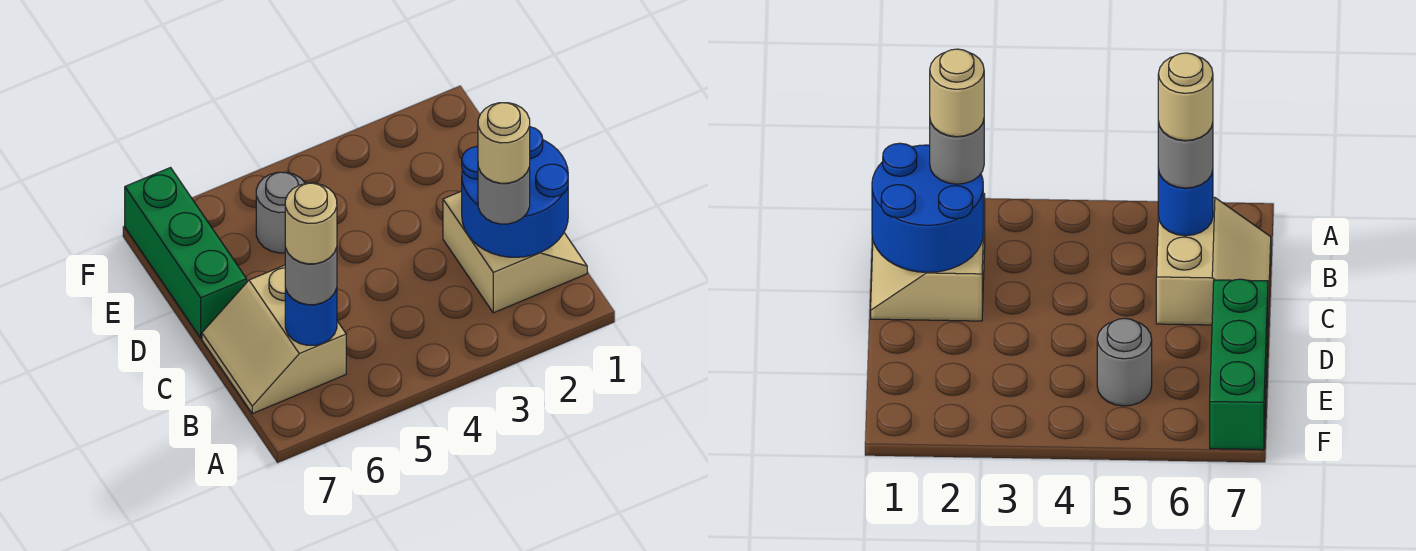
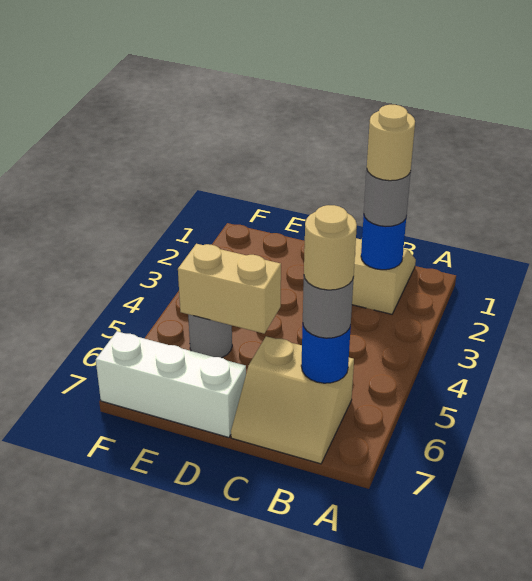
blue round brick B1:C2 level 2 -> blue round brick B2 level 2
none -> tan brick D5:E5 level 2
green brick D7:F7 level 1 -> white brick D7:F7 level 1

